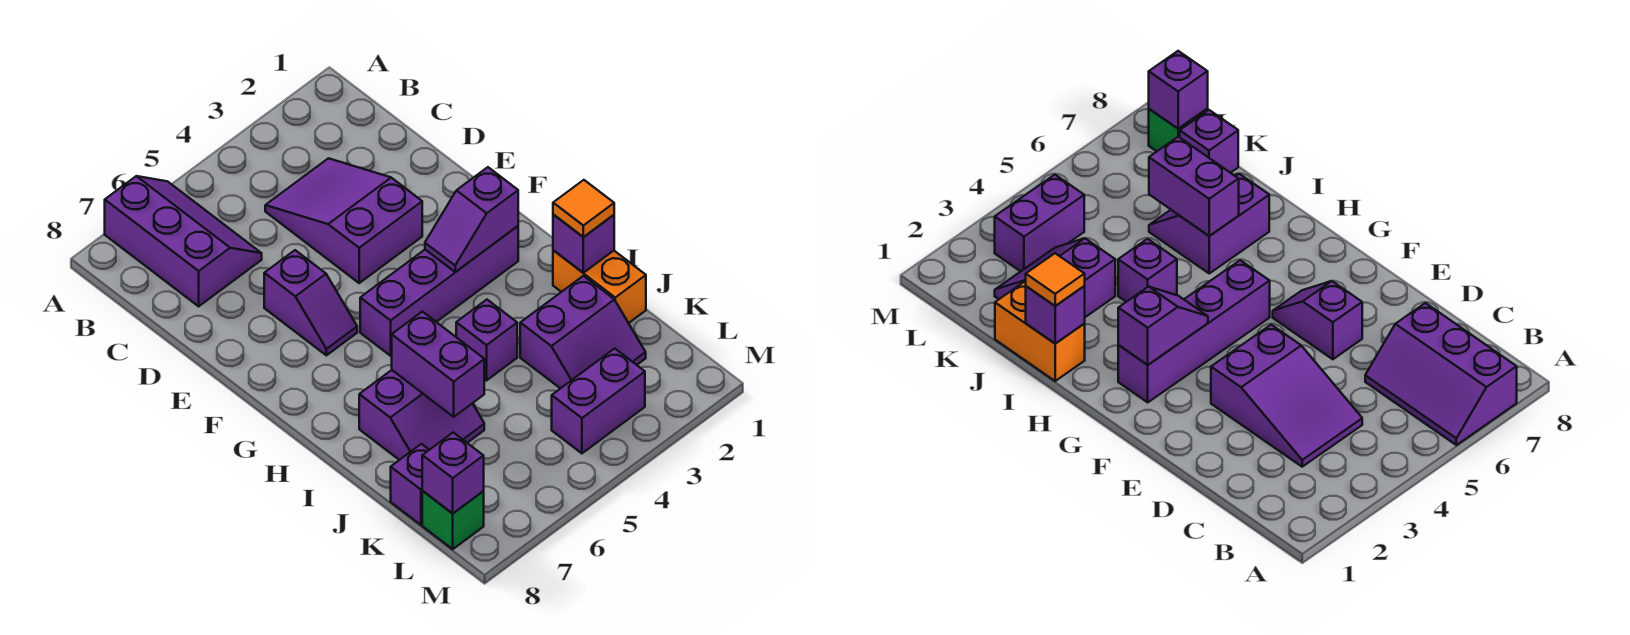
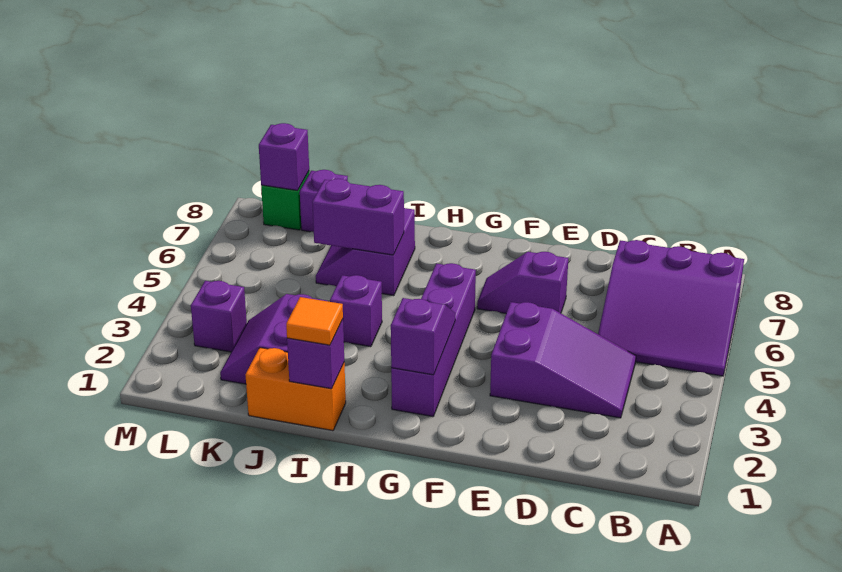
purple slope A6:C7 level 1 top 7 -> purple slope A5:C7 level 1 top 7
purple brick L3:L4 level 1 -> purple brick L3 level 1

